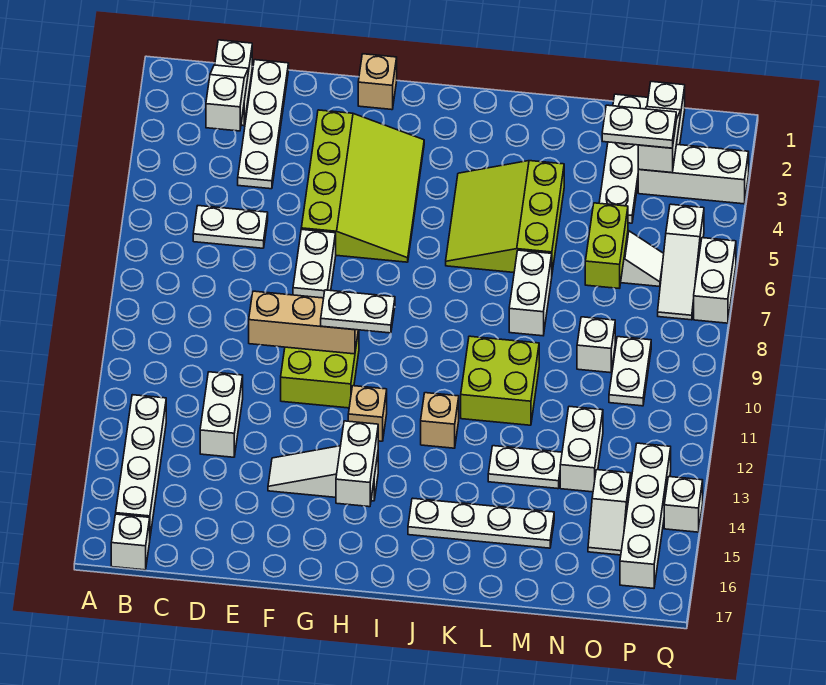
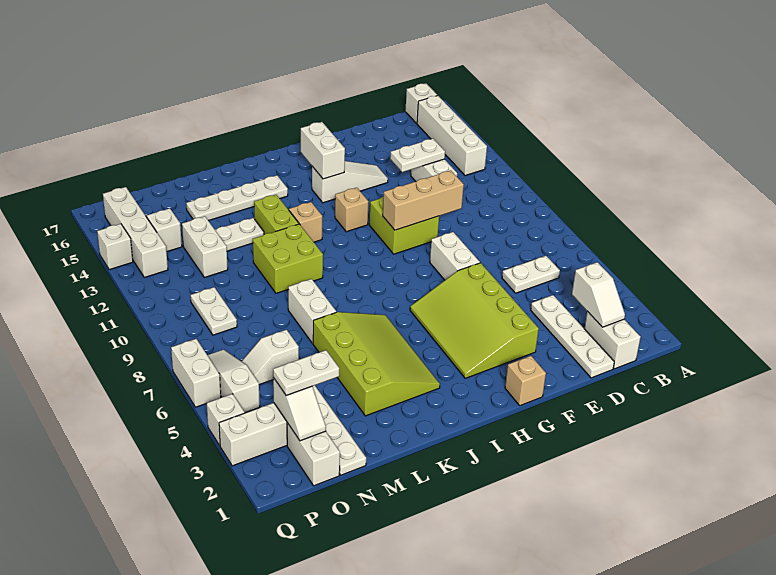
white plate G10:H10 level 3 -> white plate D13:E13 level 2
lime slope J4:L6 level 1 top L -> lime slope J3:L6 level 1 top L
lime brick N6:N7 level 2 -> lime brick K12:K13 level 1
white brick N9 level 1 -> white brick Q4 level 1

